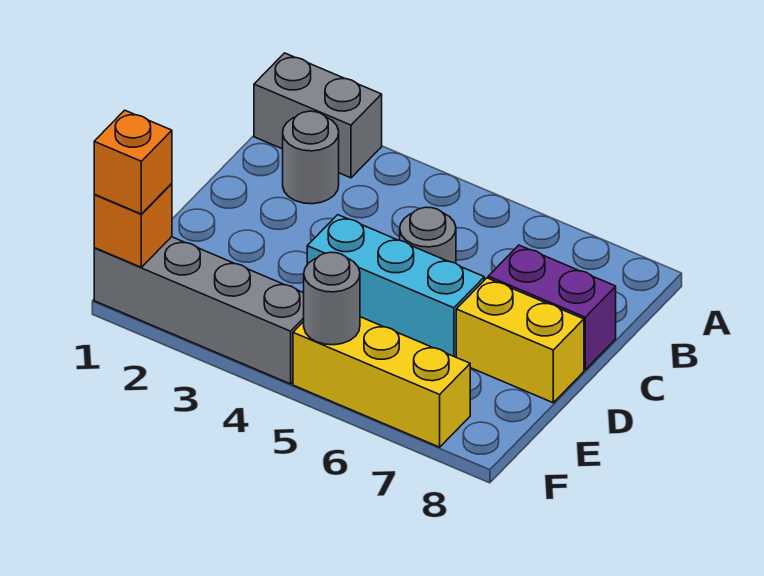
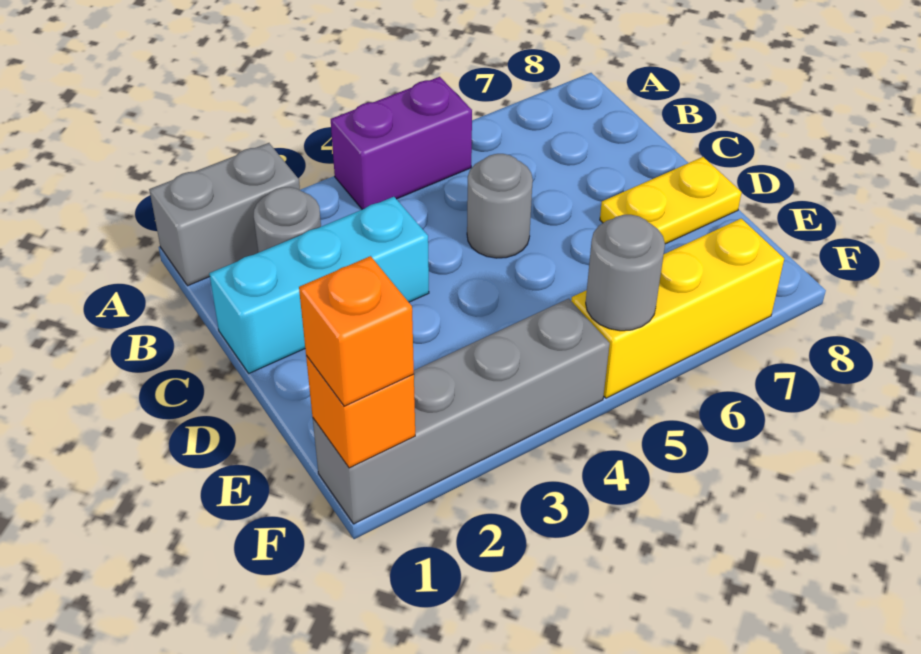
purple brick C7:C8 level 1 -> purple brick A4:A5 level 1
cyan brick D4:D6 level 1 -> cyan brick C1:C3 level 1
yellow brick D7:D8 level 1 -> yellow plate D7:D8 level 1

